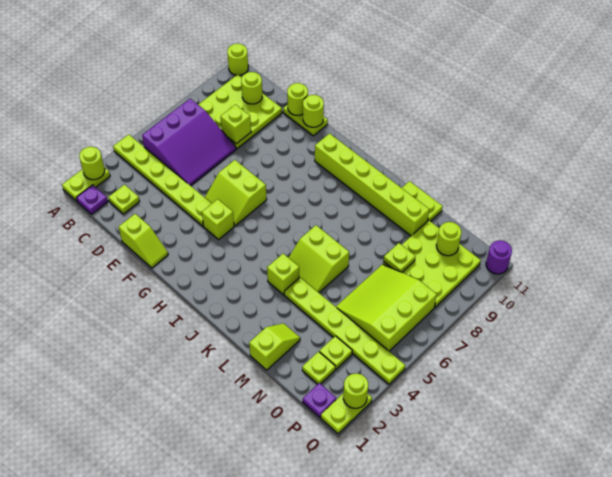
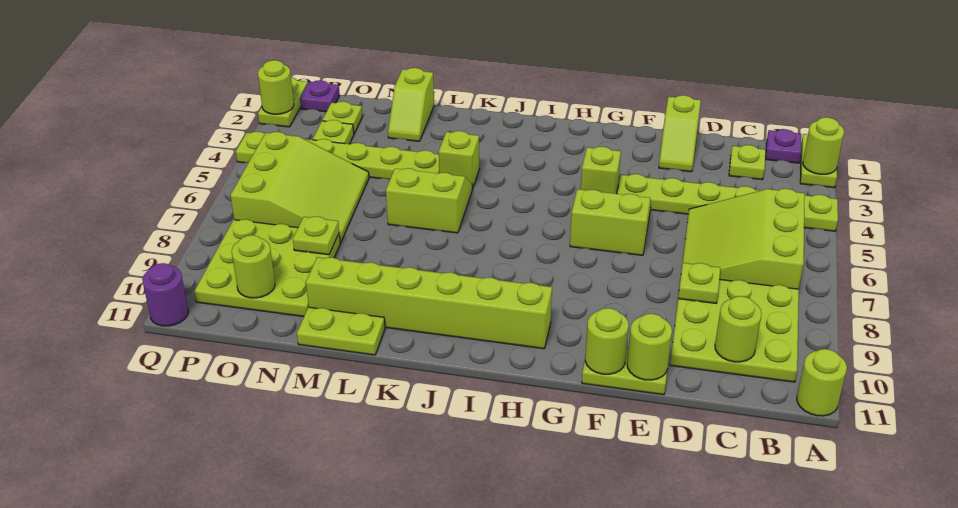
purple slope B5:D7 level 1 top B -> lime slope B5:D7 level 1 top B
lime brick D8 level 2 -> lime plate D8 level 2
lime slope E1:F1 level 1 top E -> lime slope E1:E2 level 1 top 1

